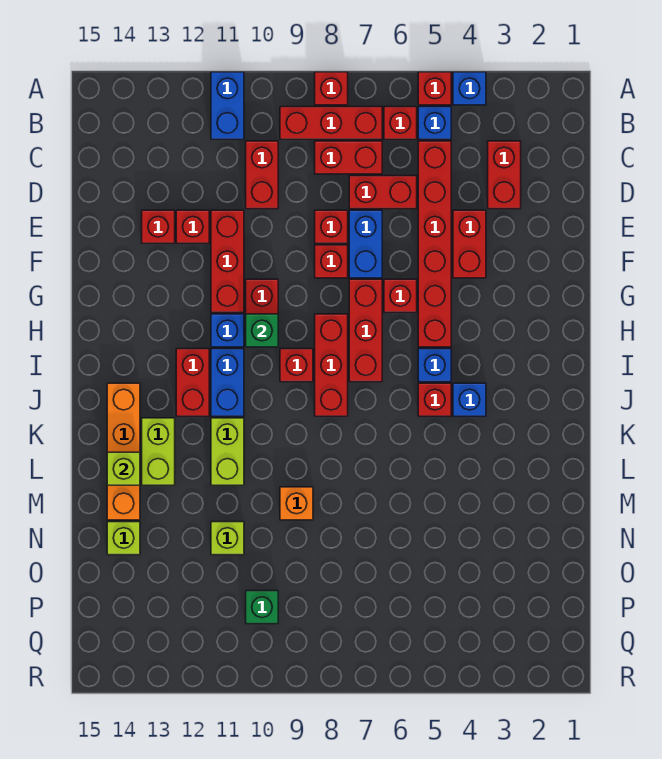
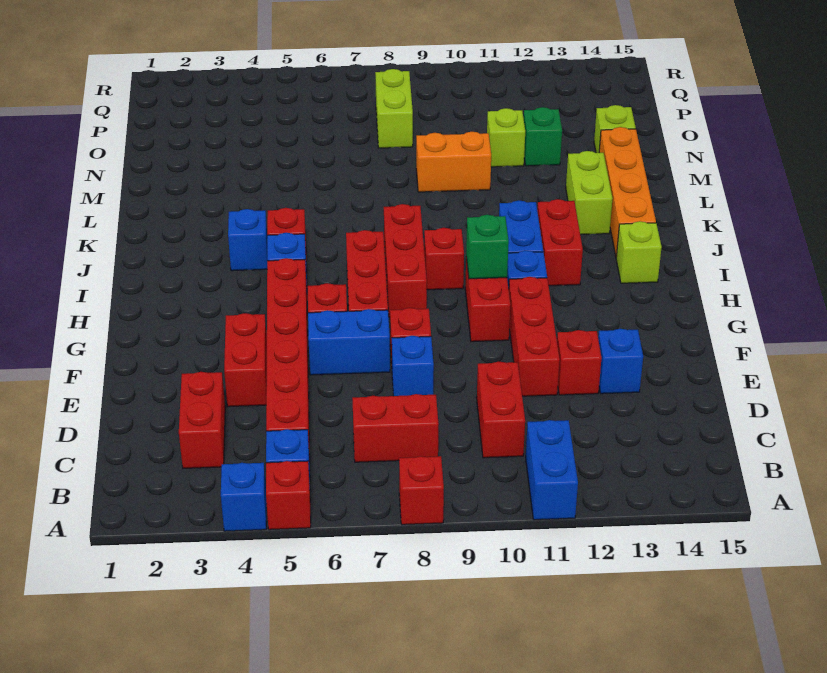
red brick B6 level 1 -> none
red brick B7:B9 level 1 -> none
red brick D6:D7 level 1 -> none
blue brick E7:F7 level 1 -> blue brick F6:F7 level 1
red brick E8 level 1 -> blue brick E8 level 1
red brick E13 level 1 -> blue brick E13 level 1
lime brick K11:L11 level 1 -> lime brick O8:P8 level 1
lime brick L14 level 2 -> lime brick I14 level 1
orange brick M9 level 1 -> orange brick M9:M10 level 1
green brick P10 level 1 -> green brick N12 level 1

